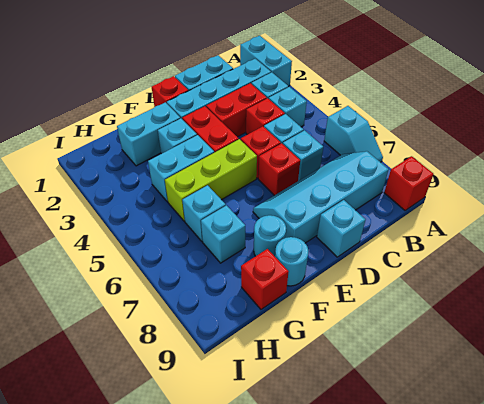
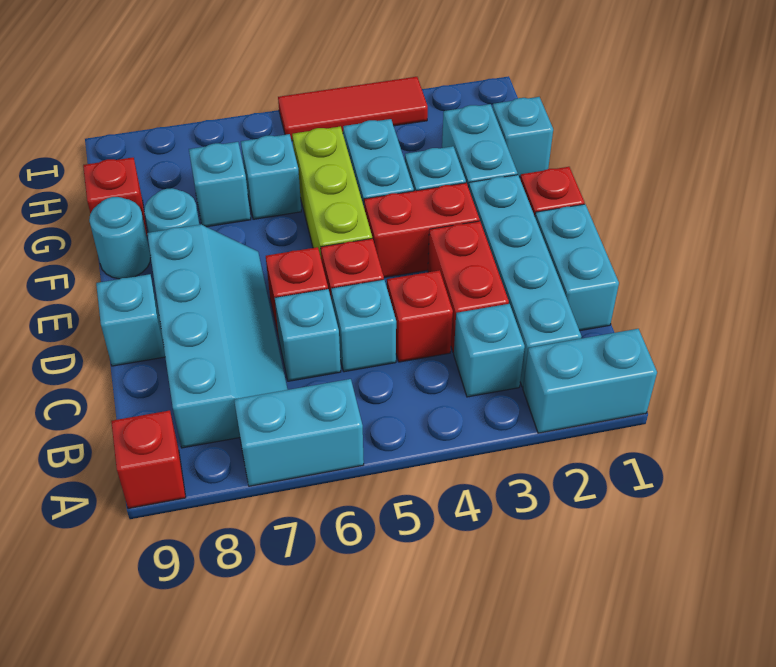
cyan slope A6:A7 level 1 top 6 -> cyan brick A6:A7 level 1
cyan brick B4 level 1 -> cyan brick G1 level 1
none -> red tile I3:I5 level 1

